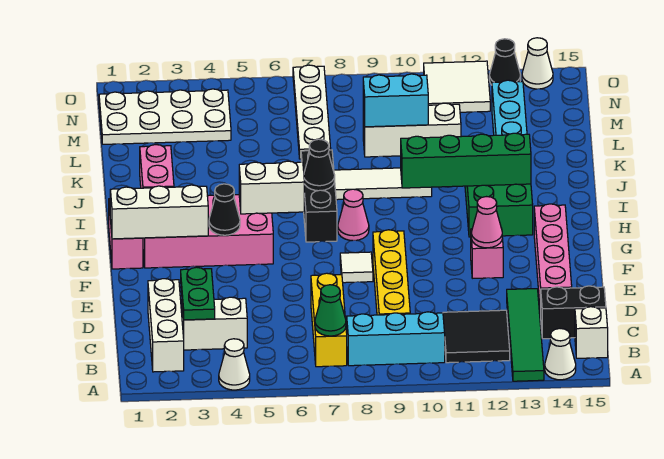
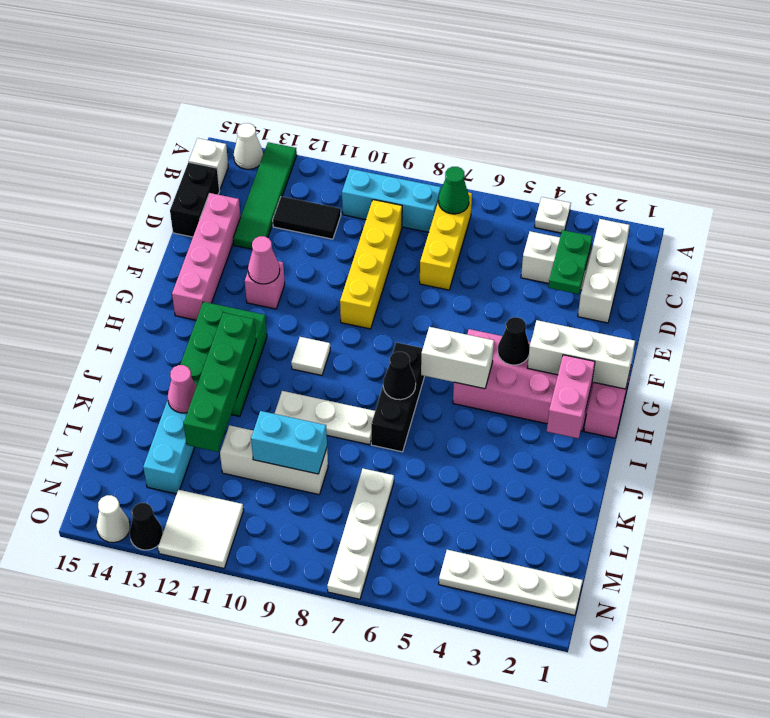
white cone A4 level 1 -> white plate A4 level 1
black tile B11:C12 level 1 -> black tile C11:C12 level 1
black brick C14:C15 level 1 -> black brick C15:D15 level 1
white tile F8 level 1 -> white tile H10 level 1
pink cone H8 level 1 -> pink cone K13 level 2
green brick I10:I13 level 2 -> green brick I12:L12 level 2
white tile J8:J10 level 1 -> white plate J8:J10 level 1
white plate M1:N4 level 1 -> white plate N1:N4 level 1

